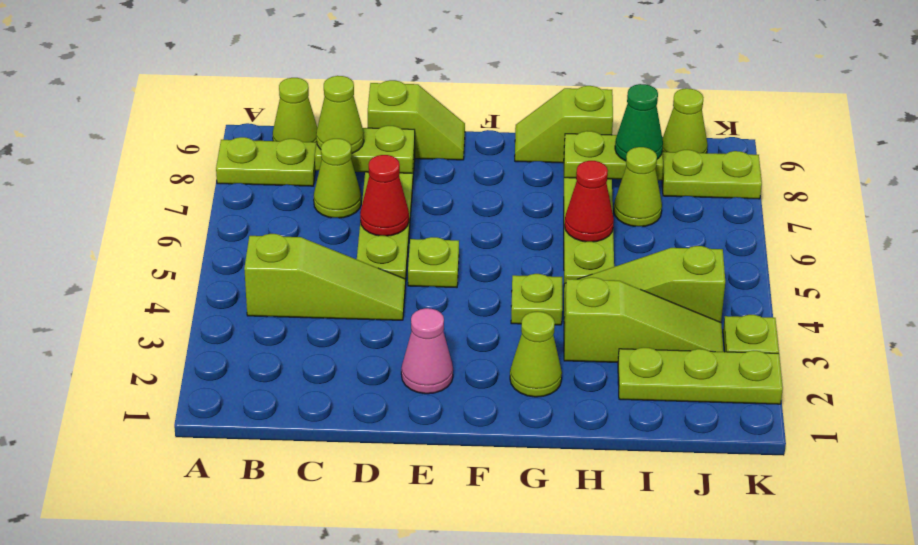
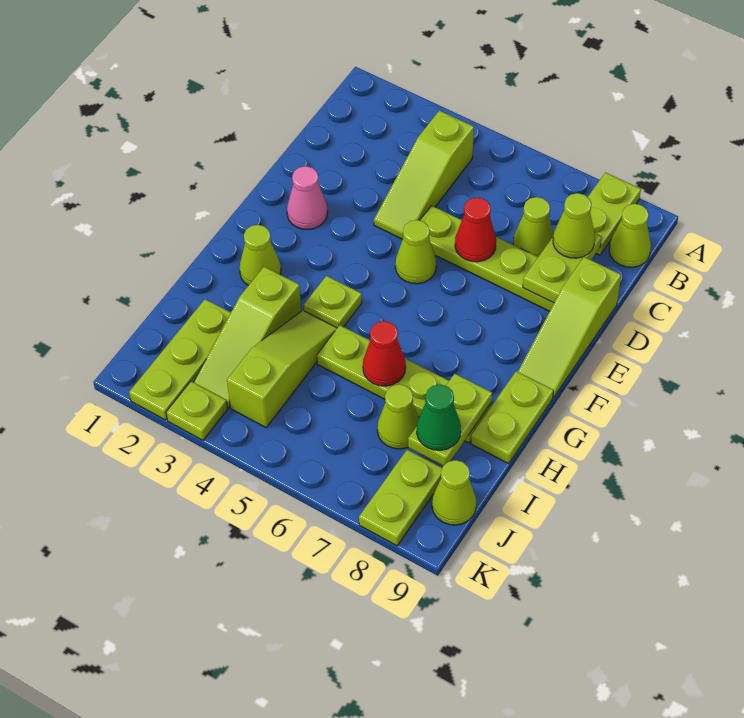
lime slope D9:E9 level 1 top D -> lime slope D9:F9 level 1 top D
lime plate E5 level 1 -> lime cone E5 level 1
lime slope G9:H9 level 1 top H -> lime plate G9:H9 level 1

